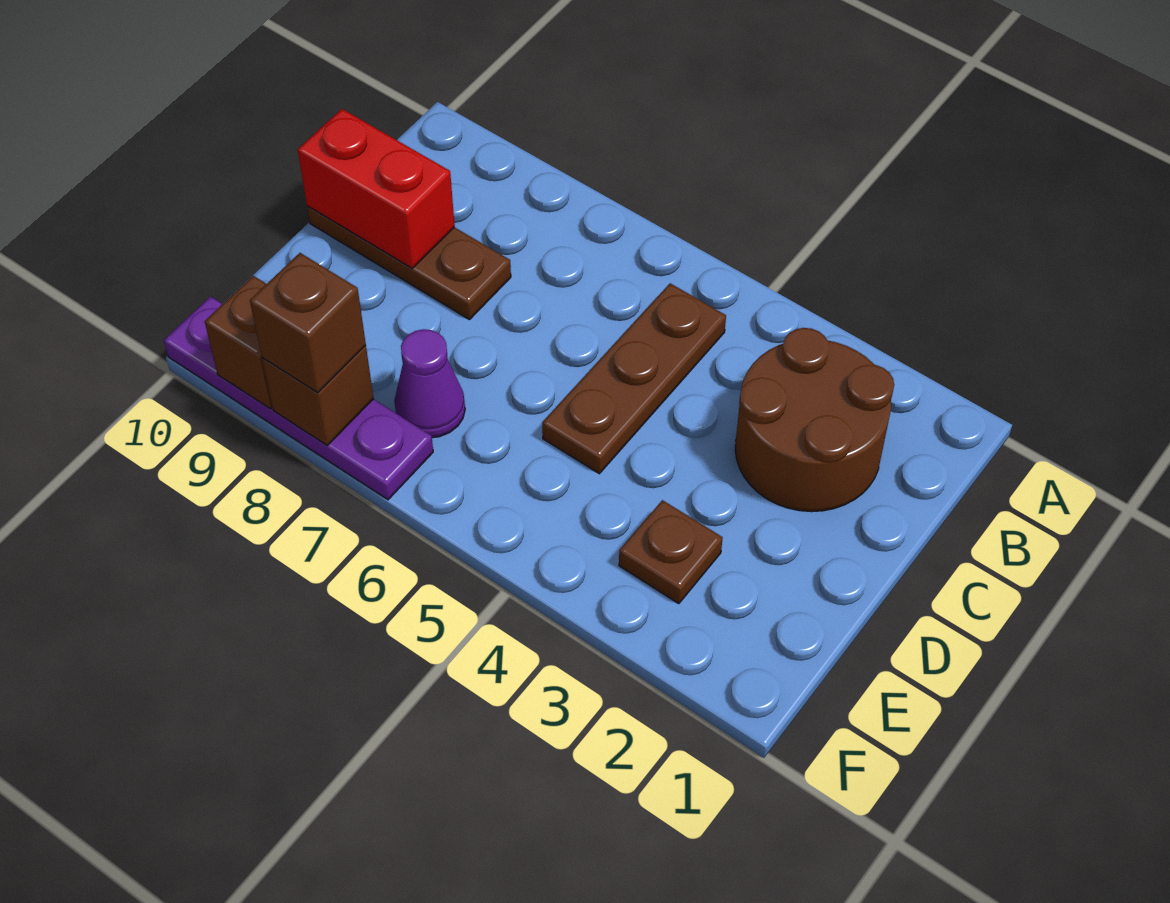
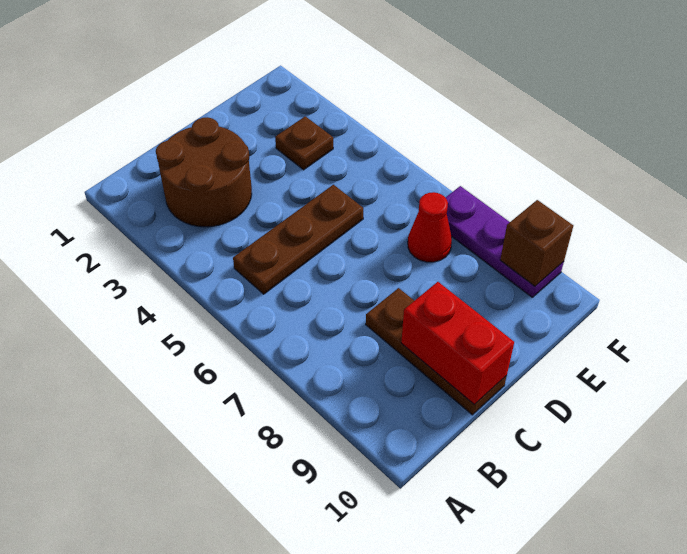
purple cone E7 level 1 -> red cone E7 level 1
purple plate F7:F10 level 1 -> purple plate F7:F9 level 1
brown brick F8 level 2 -> none
brown brick F8 level 3 -> none

